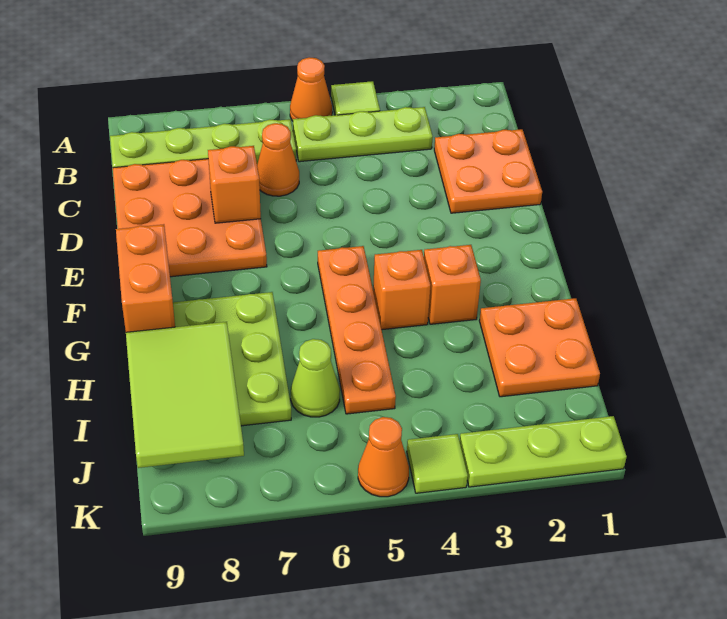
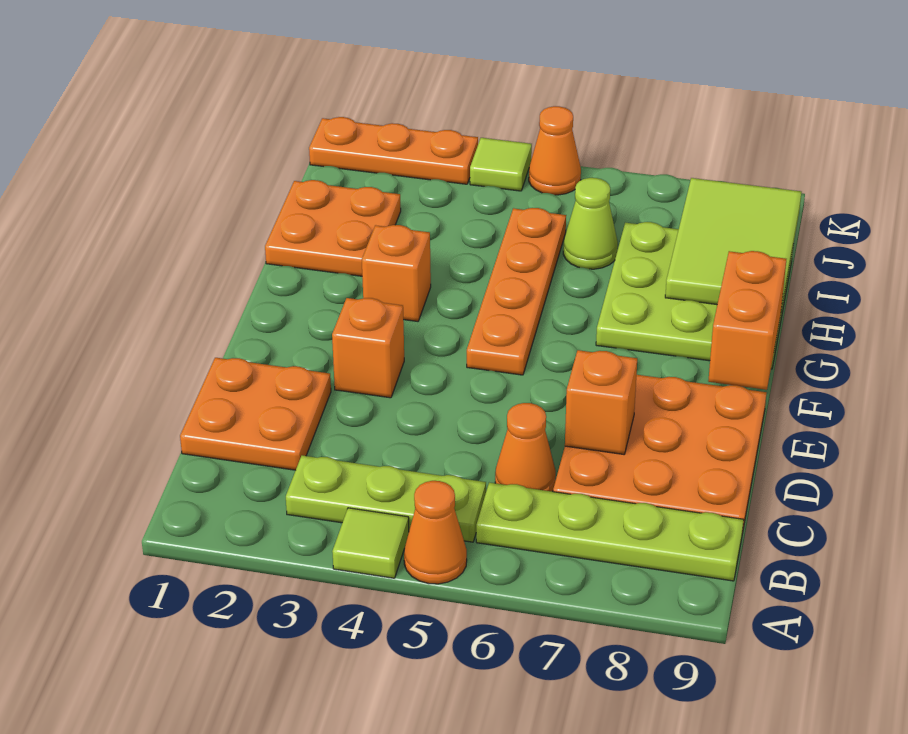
orange brick G4 level 1 -> orange brick E3 level 1
lime plate K1:K3 level 1 -> orange plate K1:K3 level 1

